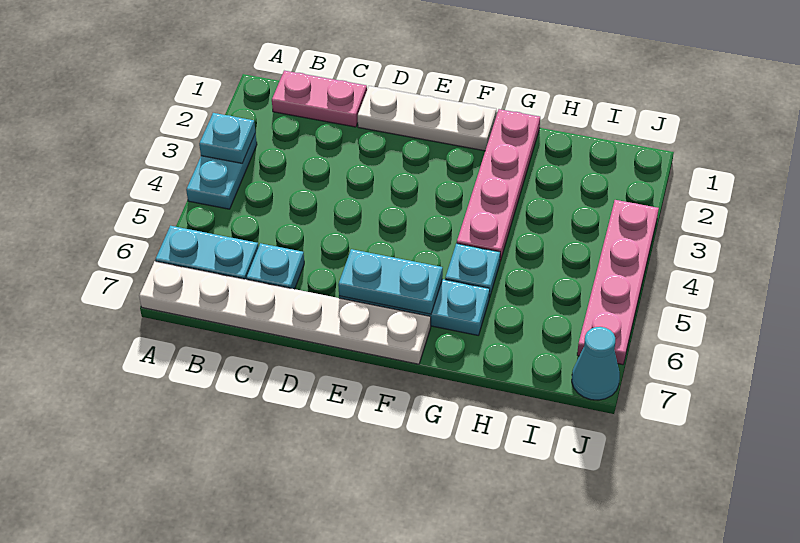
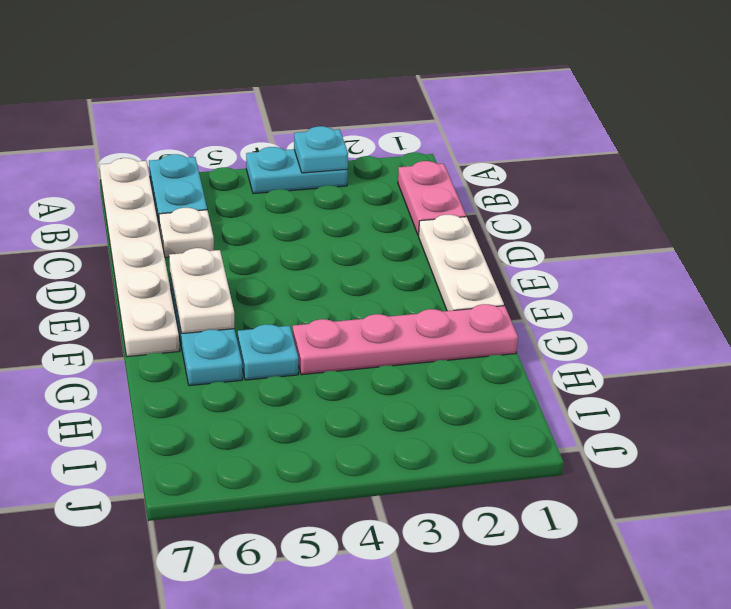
cyan plate C6 level 1 -> white plate C6 level 1
cyan plate E6:F6 level 2 -> white plate E6:F6 level 2
pink plate J3:J6 level 1 -> none
cyan cone J7 level 1 -> none

